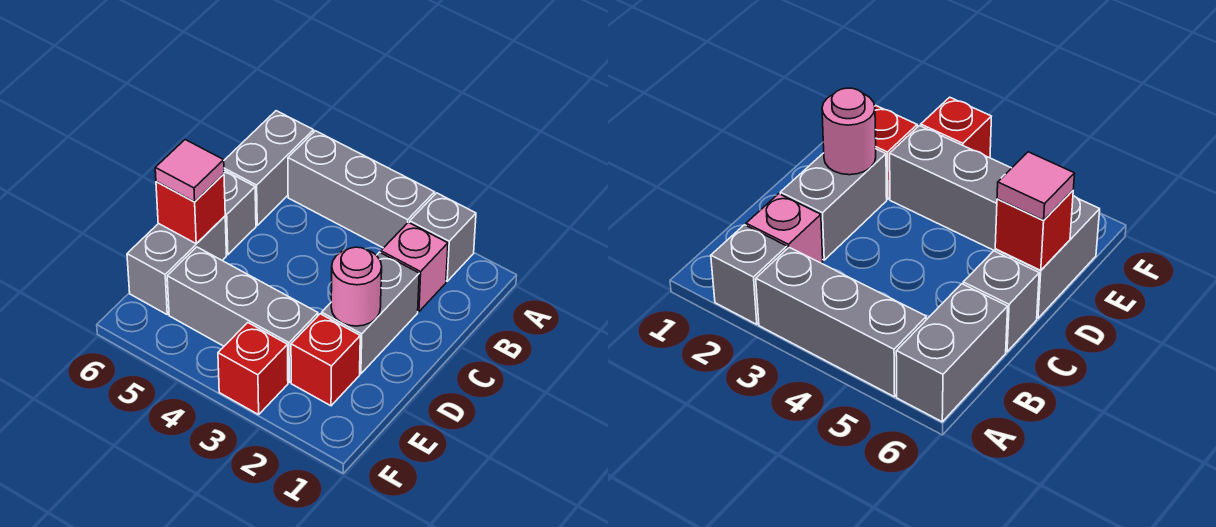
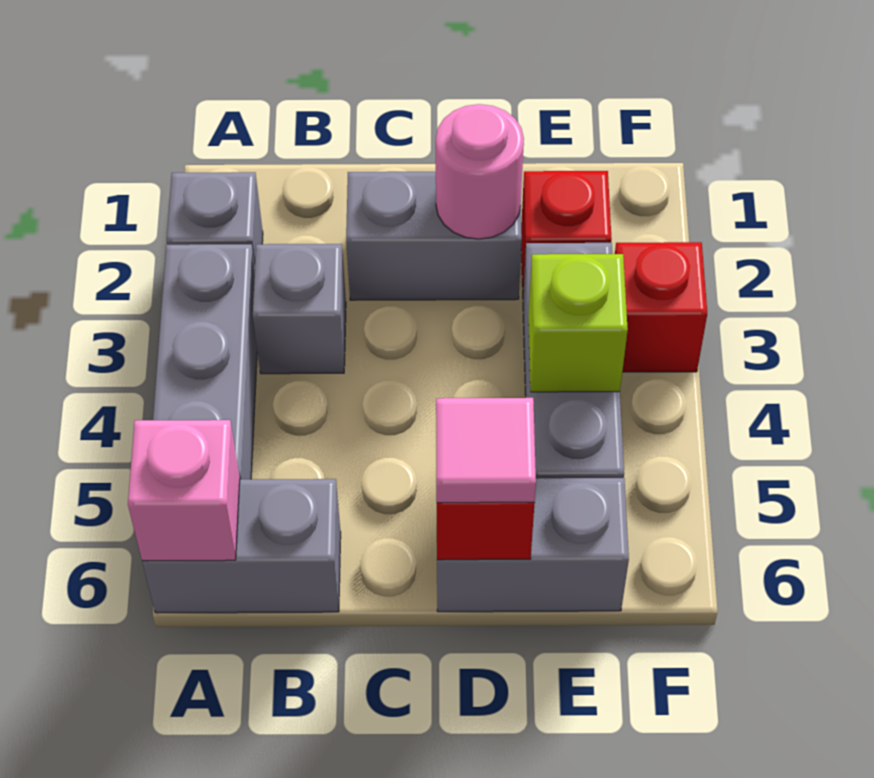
pink brick B2 level 1 -> pink brick A6 level 2
grey brick C6 level 1 -> grey brick B3 level 1
none -> lime brick E4 level 2

